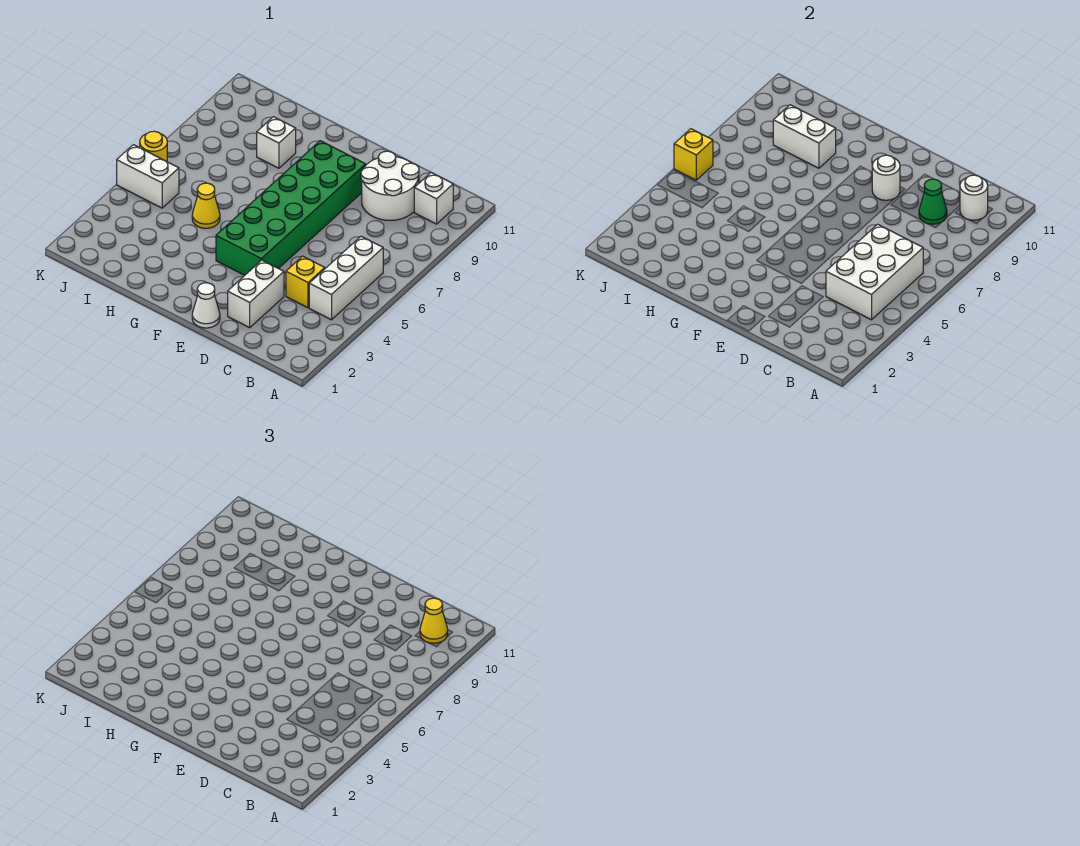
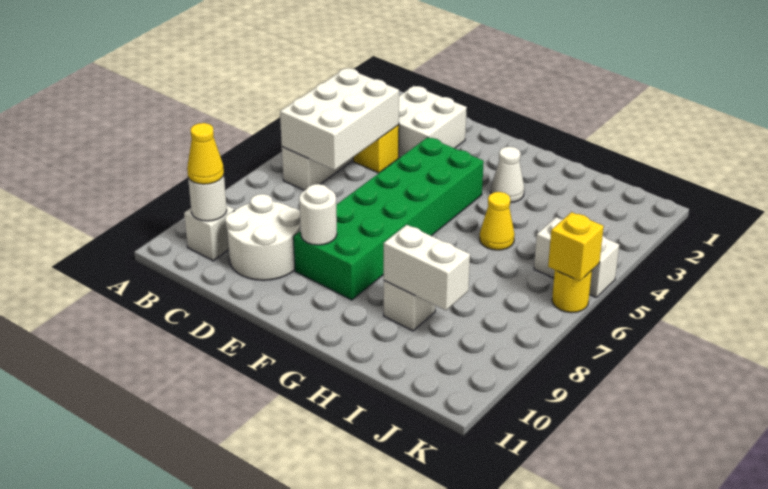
green cone C9 level 2 -> none
white brick D2:D3 level 1 -> white brick C2:D3 level 1
white cone E1 level 1 -> white cone G3 level 1

